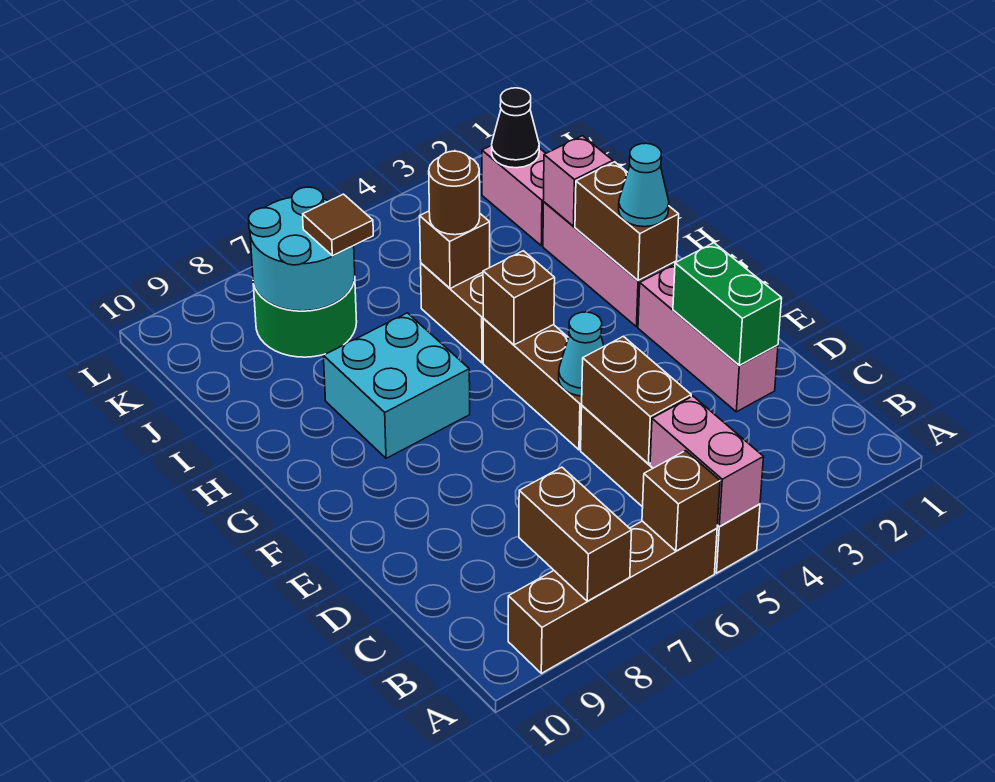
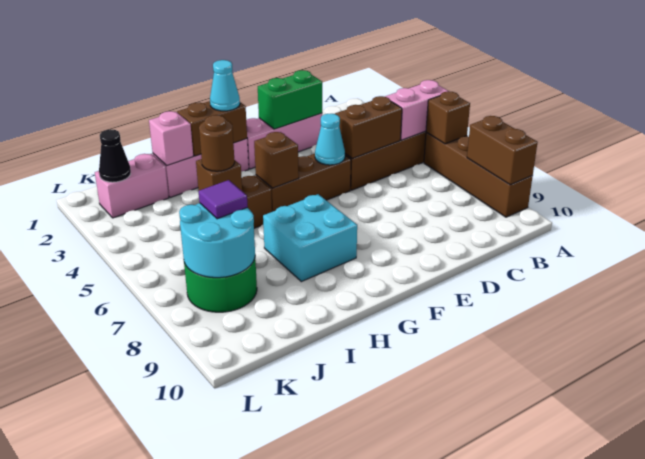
brown brick A8:B8 level 2 -> brown brick A8:A9 level 2
brown tile J7 level 3 -> purple tile J7 level 3

